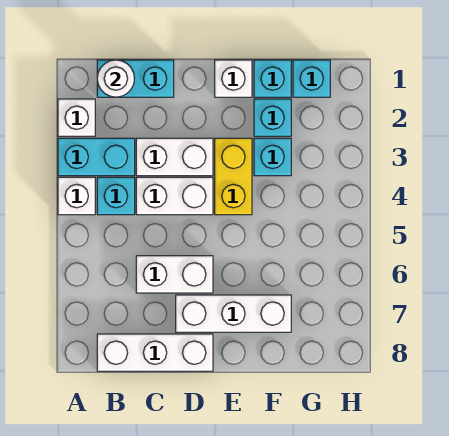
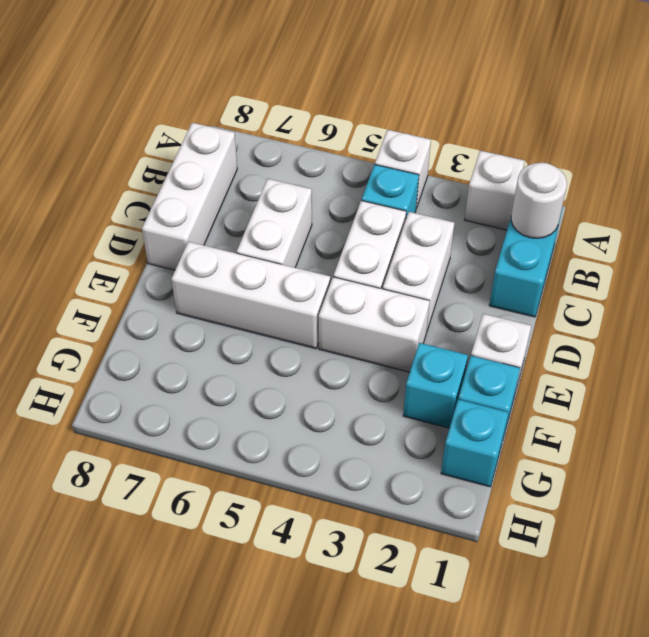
cyan brick A3:B3 level 1 -> none
white brick D7:F7 level 1 -> white brick E5:E7 level 1
yellow brick E3:E4 level 1 -> white brick E3:E4 level 1
cyan brick F3 level 1 -> none

